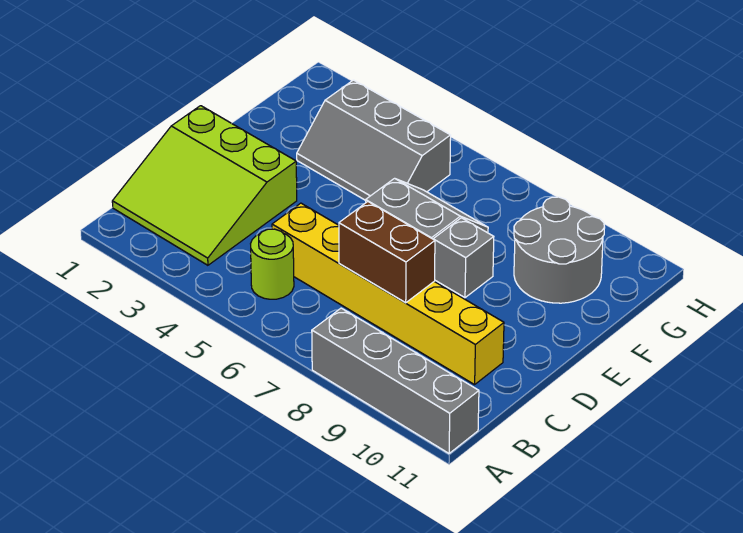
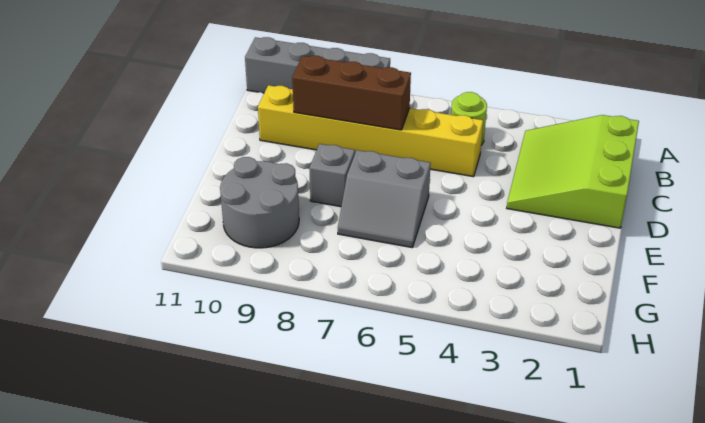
lime slope B1:D3 level 1 top D -> lime slope B1:D3 level 1 top 1
brown brick C7:C8 level 2 -> brown brick C7:C9 level 2
grey slope F3:G5 level 1 top G -> none

